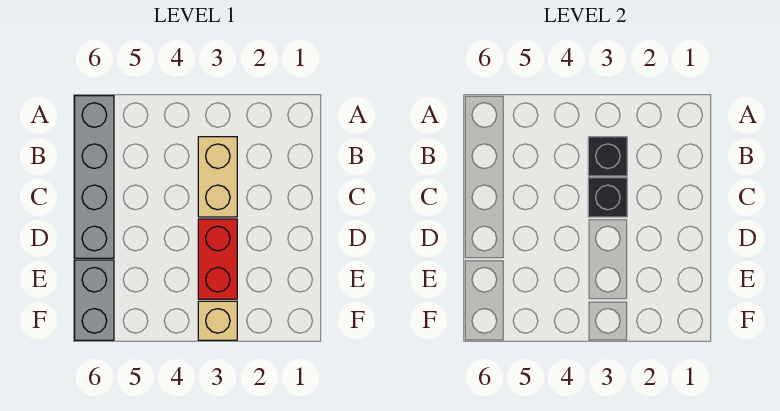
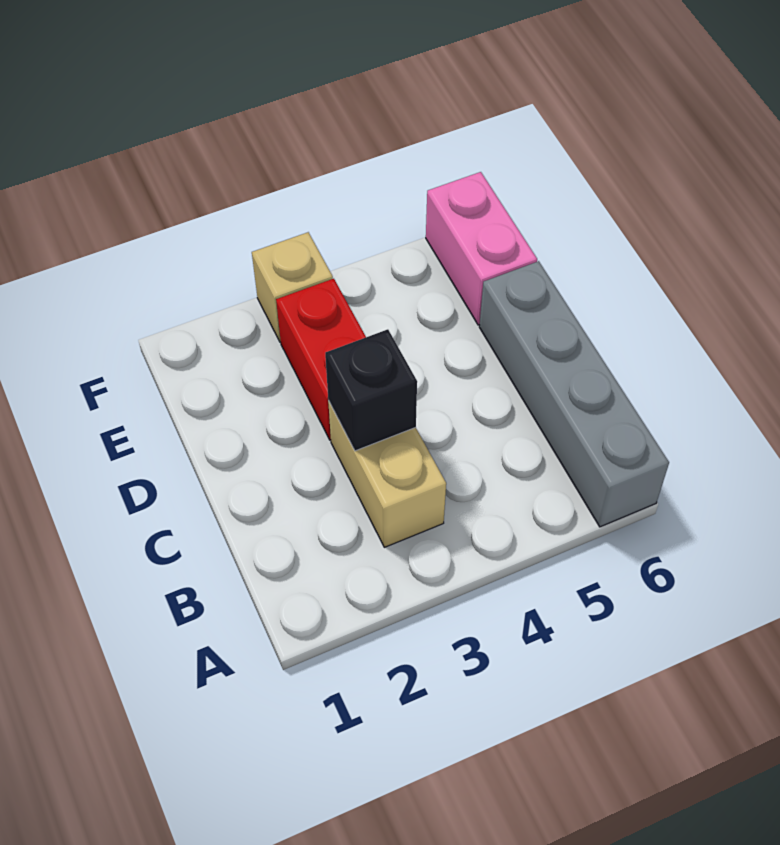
black brick B3 level 2 -> none
grey brick E6:F6 level 1 -> pink brick E6:F6 level 1

